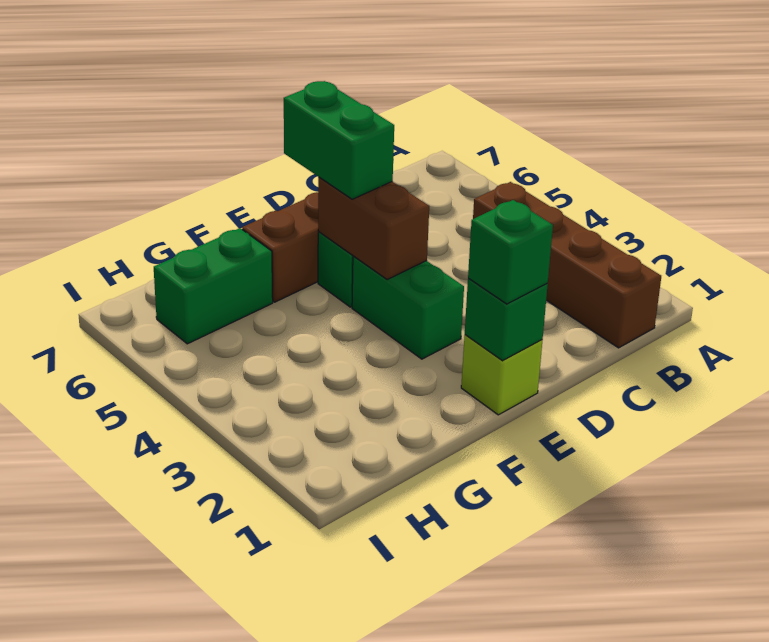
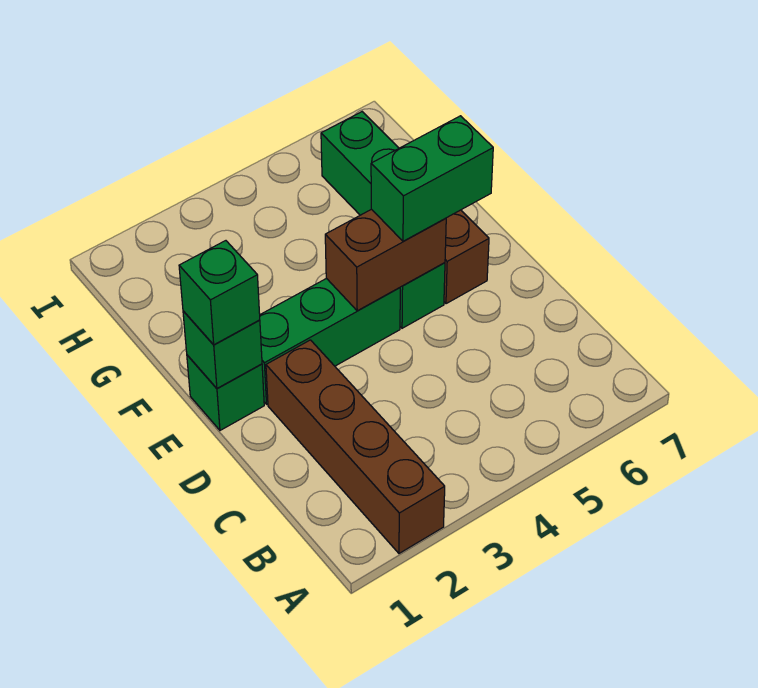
brown brick B1:B4 level 1 -> brown brick A2:D2 level 1
lime brick E1 level 1 -> green brick E1 level 1
green brick E3:E4 level 1 -> green brick E2:E4 level 1

